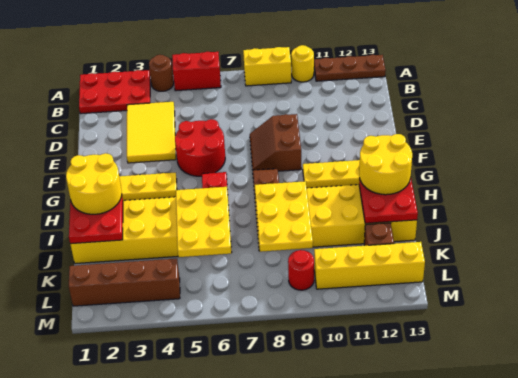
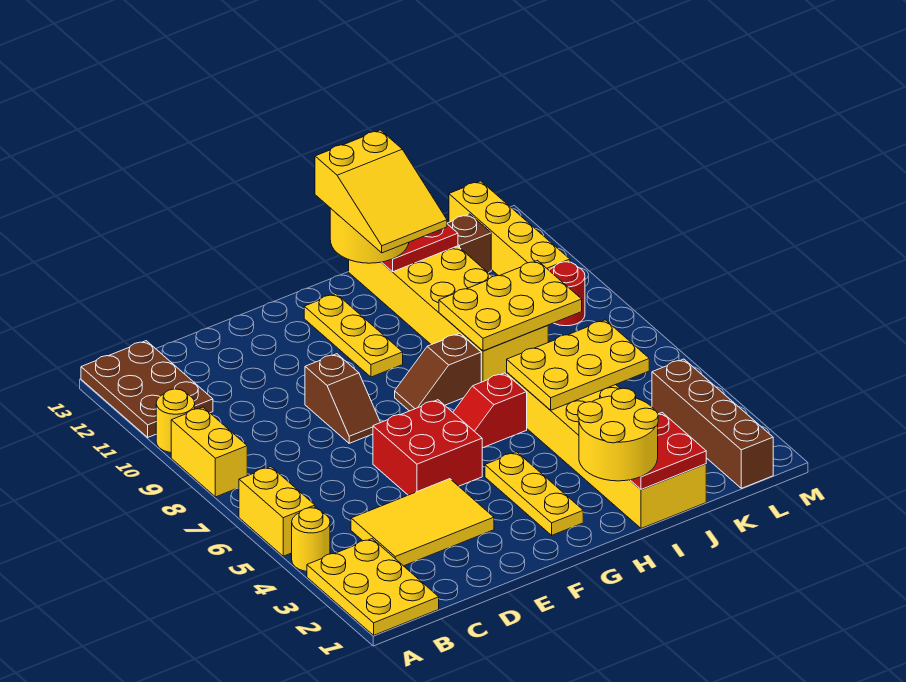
red plate A1:B3 level 1 -> yellow plate A1:B3 level 1
brown round brick A4 level 1 -> yellow round brick A4 level 1
red brick A5:A6 level 1 -> yellow brick A5:A6 level 1
brown plate A11:A13 level 1 -> brown plate A11:B13 level 1
red round brick E5:F6 level 1 -> red brick E5:F6 level 1
brown slope E8:F9 level 1 top 9 -> brown slope E8:E9 level 1 top 9
none -> yellow slope H11:I13 level 4 top 13

